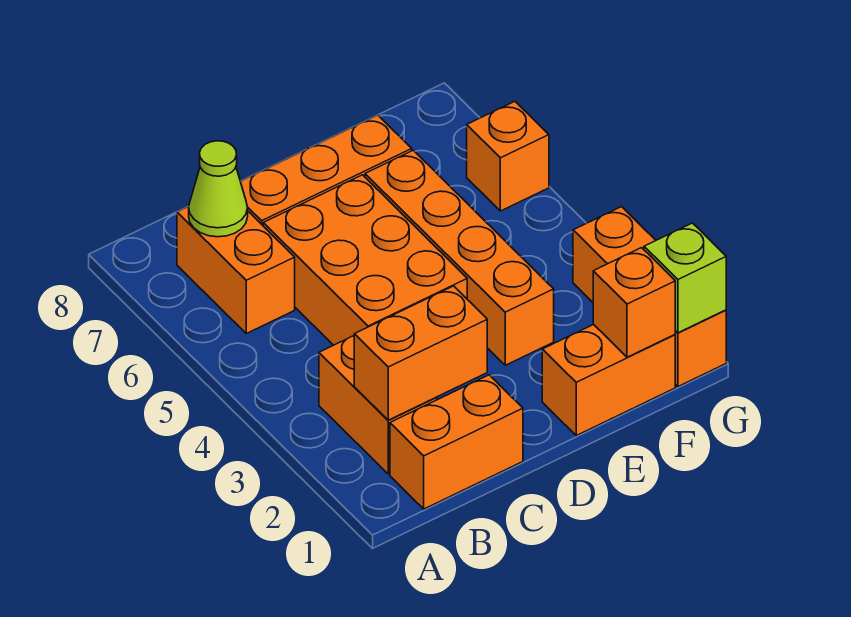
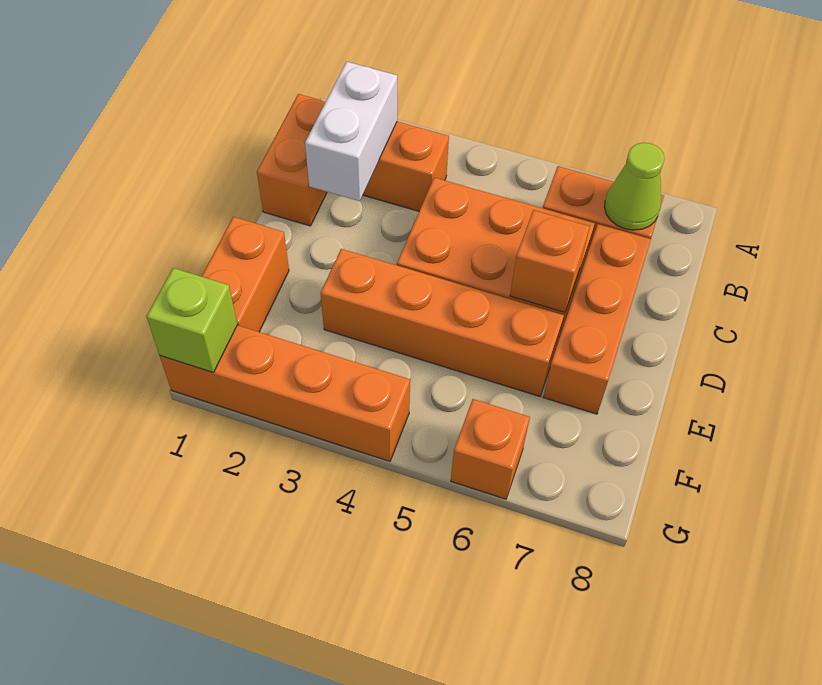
orange brick B2:C2 level 2 -> white brick B2:C2 level 2
orange brick F1 level 2 -> orange brick D6 level 2
orange brick G1:G3 level 1 -> orange brick G1:G4 level 1

